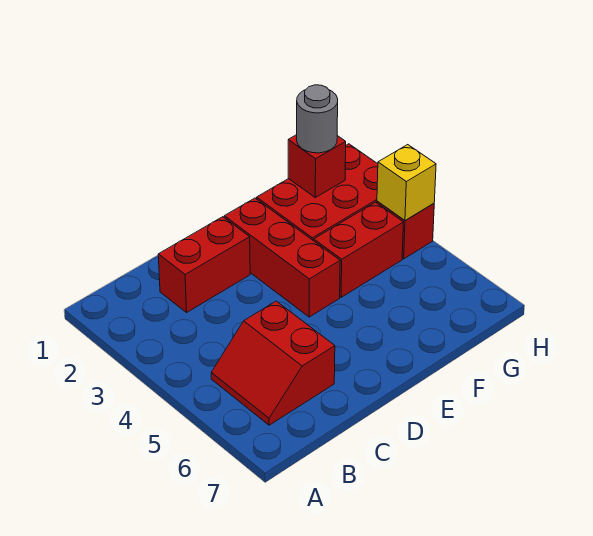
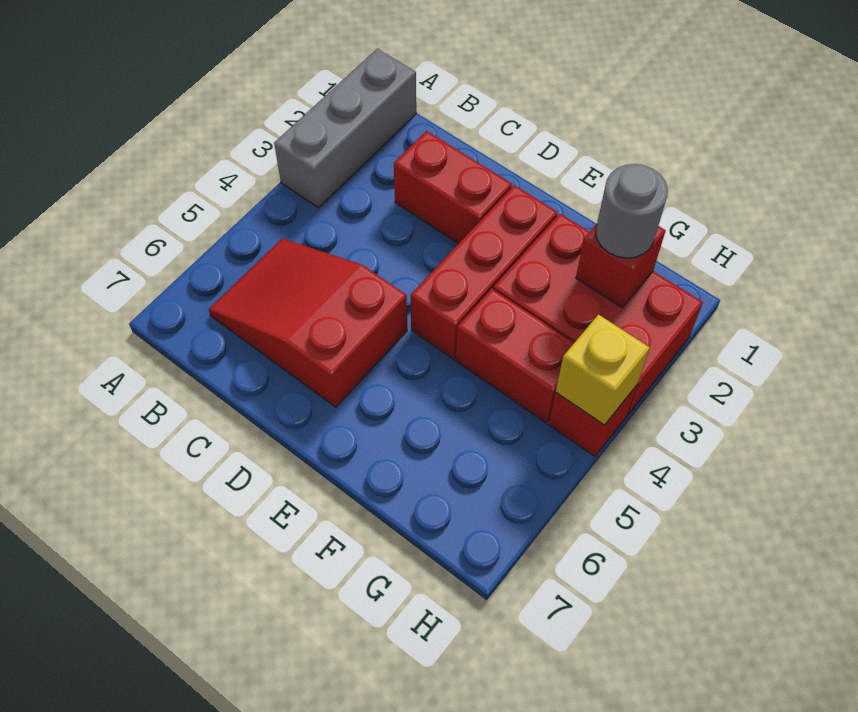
none -> grey brick A1:A3 level 1
red slope B5:C6 level 1 top C -> red slope B5:D6 level 1 top D

